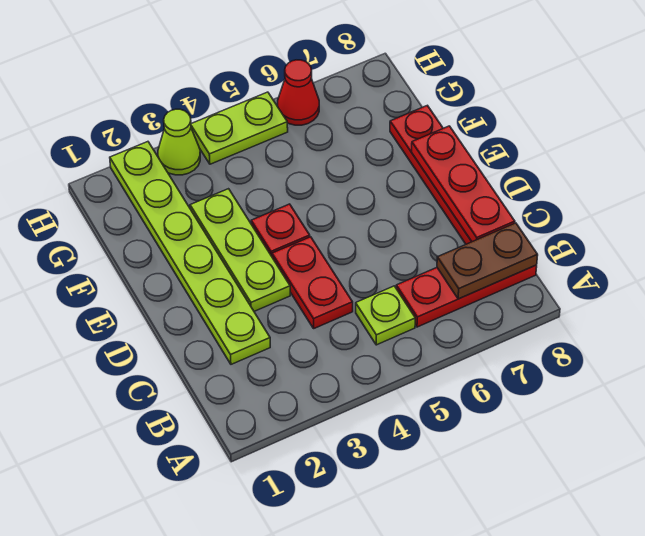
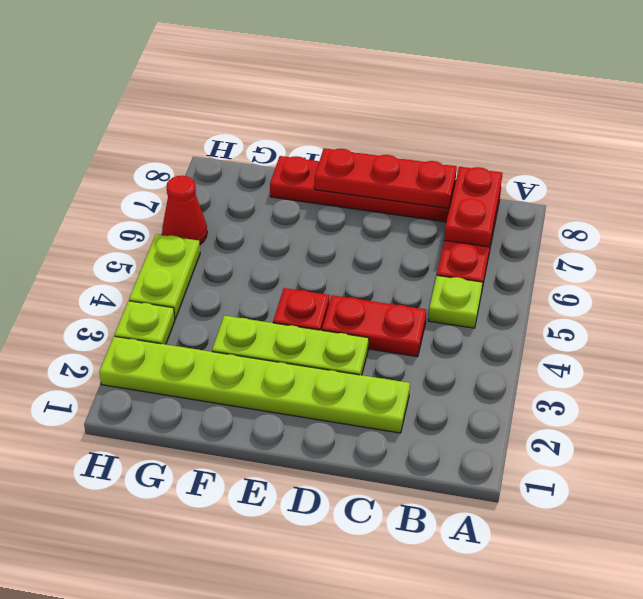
brown plate B7:B8 level 2 -> red plate B7:B8 level 2
lime cone H3 level 1 -> lime plate H3 level 1

